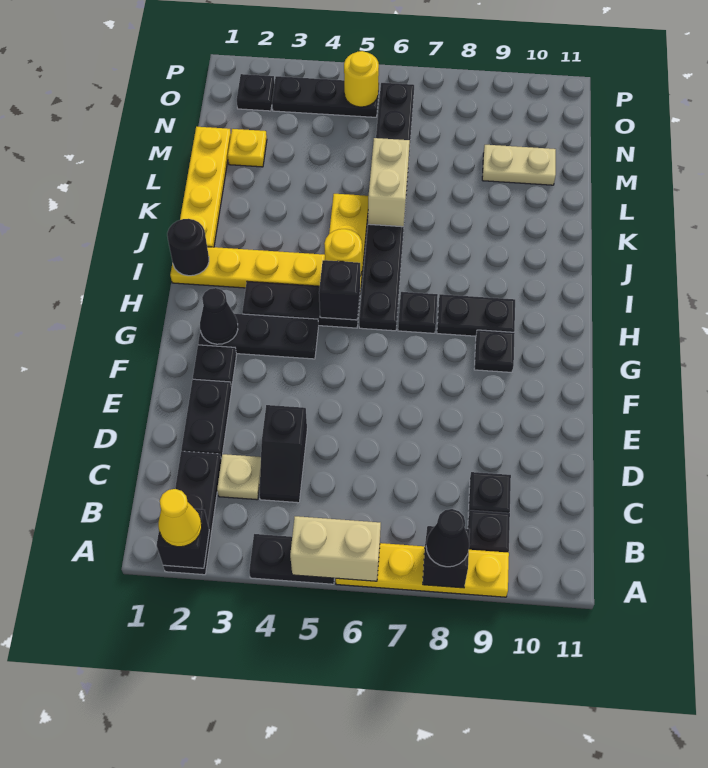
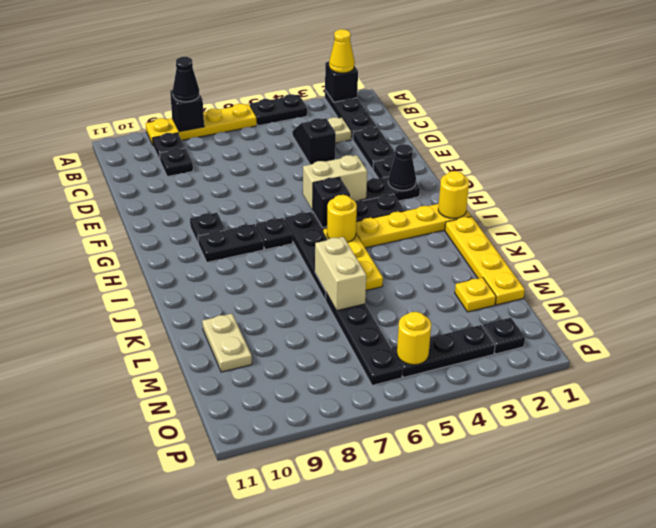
tan brick A5:A6 level 2 -> tan brick G4:G5 level 2
black round brick I1 level 2 -> yellow round brick I1 level 2
tan plate M9:M10 level 1 -> tan plate L10:M10 level 1

